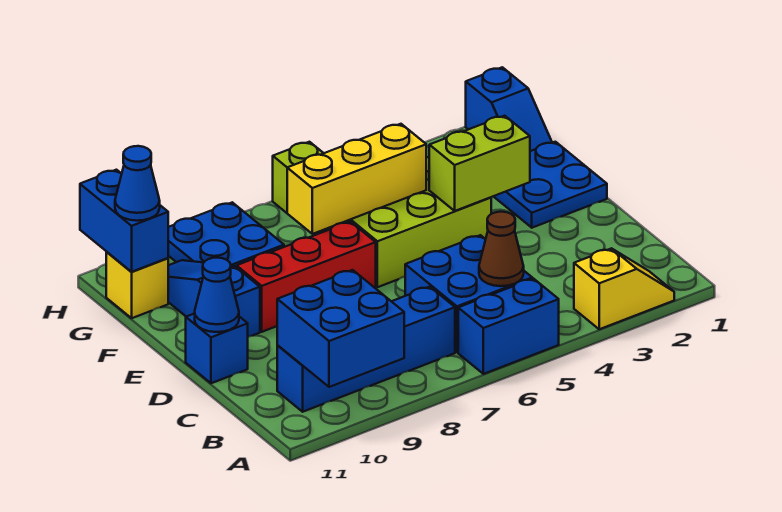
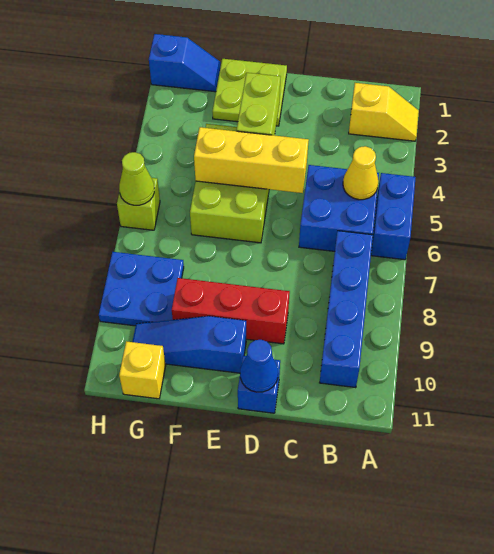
yellow slope A2:A3 level 1 top 3 -> yellow slope A2:B2 level 1 top B
blue brick A9:B10 level 2 -> none
brown cone B5 level 2 -> yellow cone B5 level 2
blue plate E1:F2 level 1 -> lime plate E1:F2 level 1
red brick E7:E9 level 1 -> red brick D9:F9 level 1
yellow brick F5:F7 level 2 -> yellow brick D5:F5 level 2
blue brick G11:H11 level 2 -> none
blue cone G11 level 3 -> none
none -> lime cone H6 level 2

